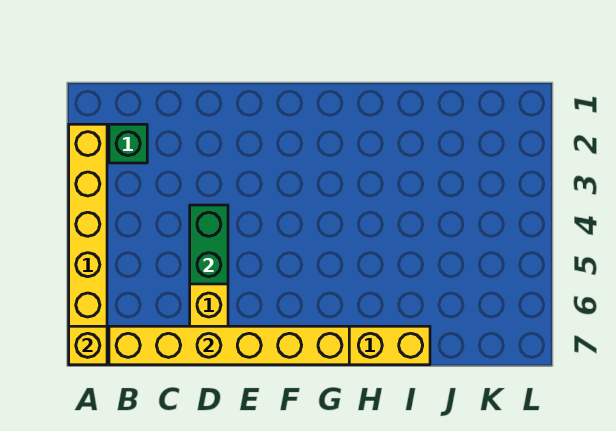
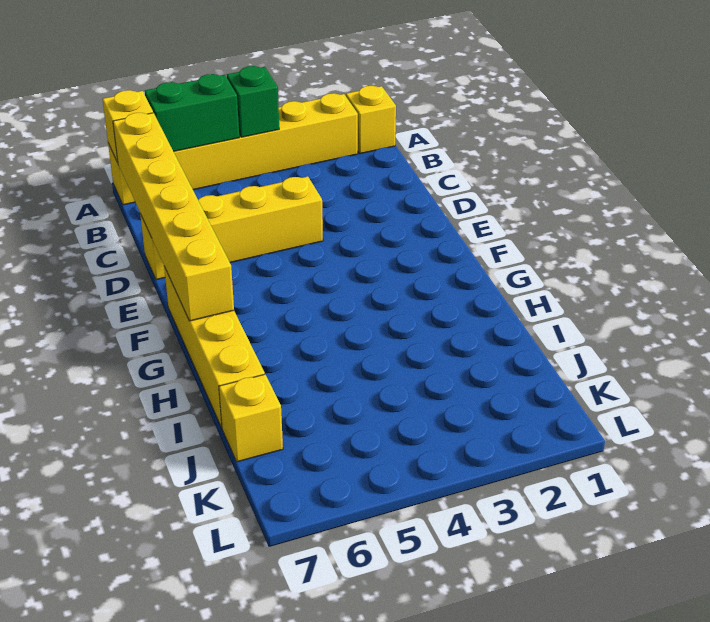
none -> yellow brick A1 level 1
green brick B2 level 1 -> green brick A4 level 2
green brick D4:D5 level 2 -> green brick A5:A6 level 2
none -> yellow brick J7 level 1

